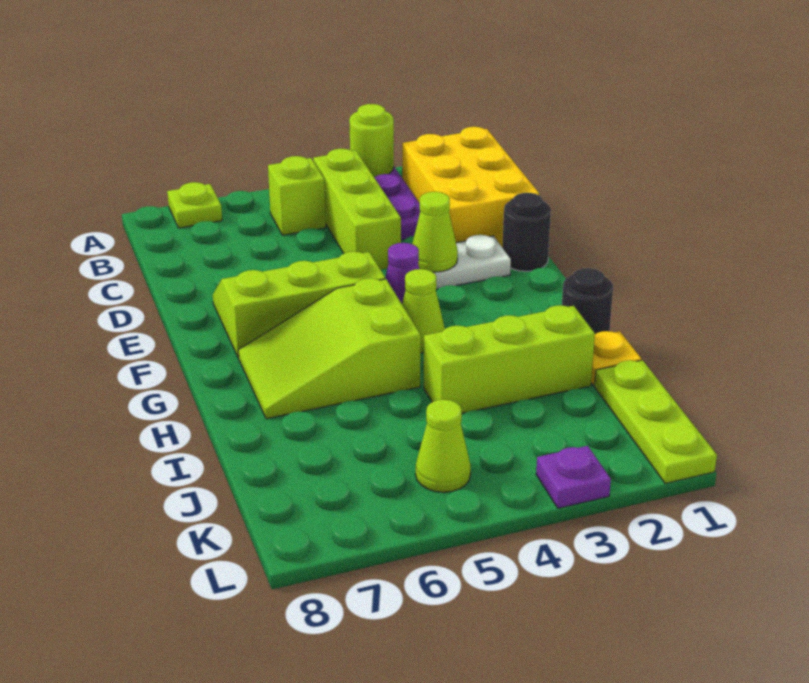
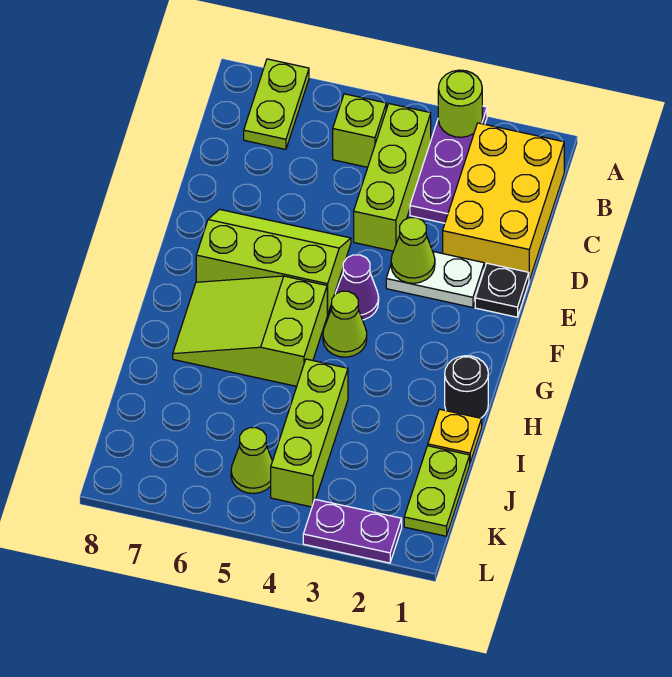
lime plate A7 level 1 -> lime plate A7:B7 level 1
black round brick E1 level 1 -> black plate E1 level 1
lime brick I2:I4 level 1 -> lime brick I4:K4 level 1
lime plate J1:L1 level 1 -> lime plate J1:K1 level 1
purple plate L3 level 1 -> purple plate L2:L3 level 1

